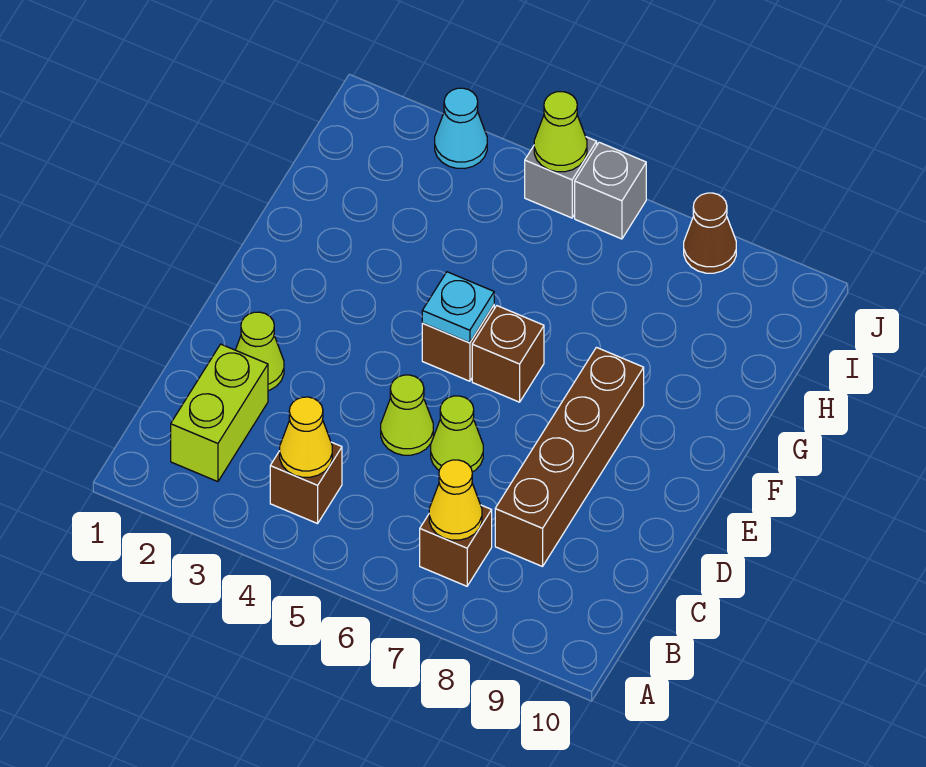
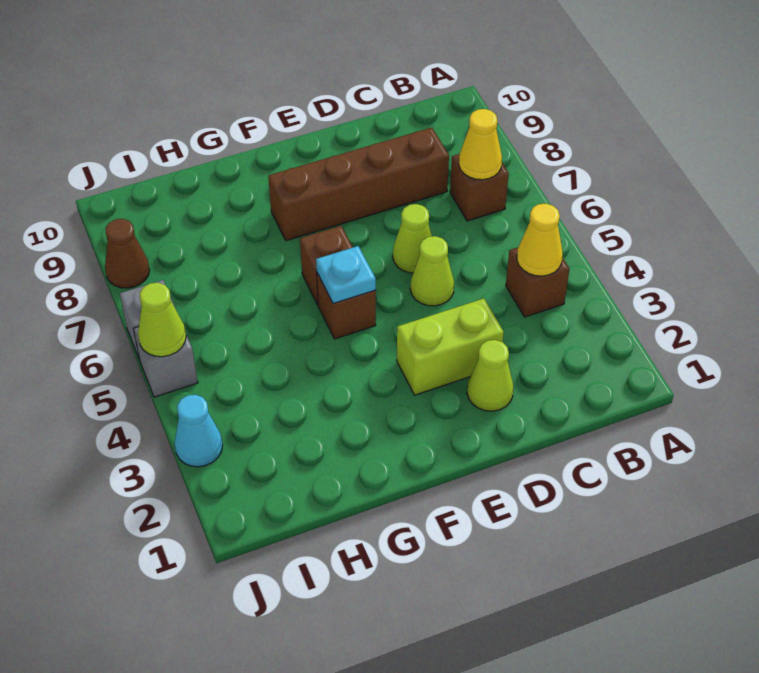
lime brick B2:C2 level 1 -> lime brick D3:E3 level 1

